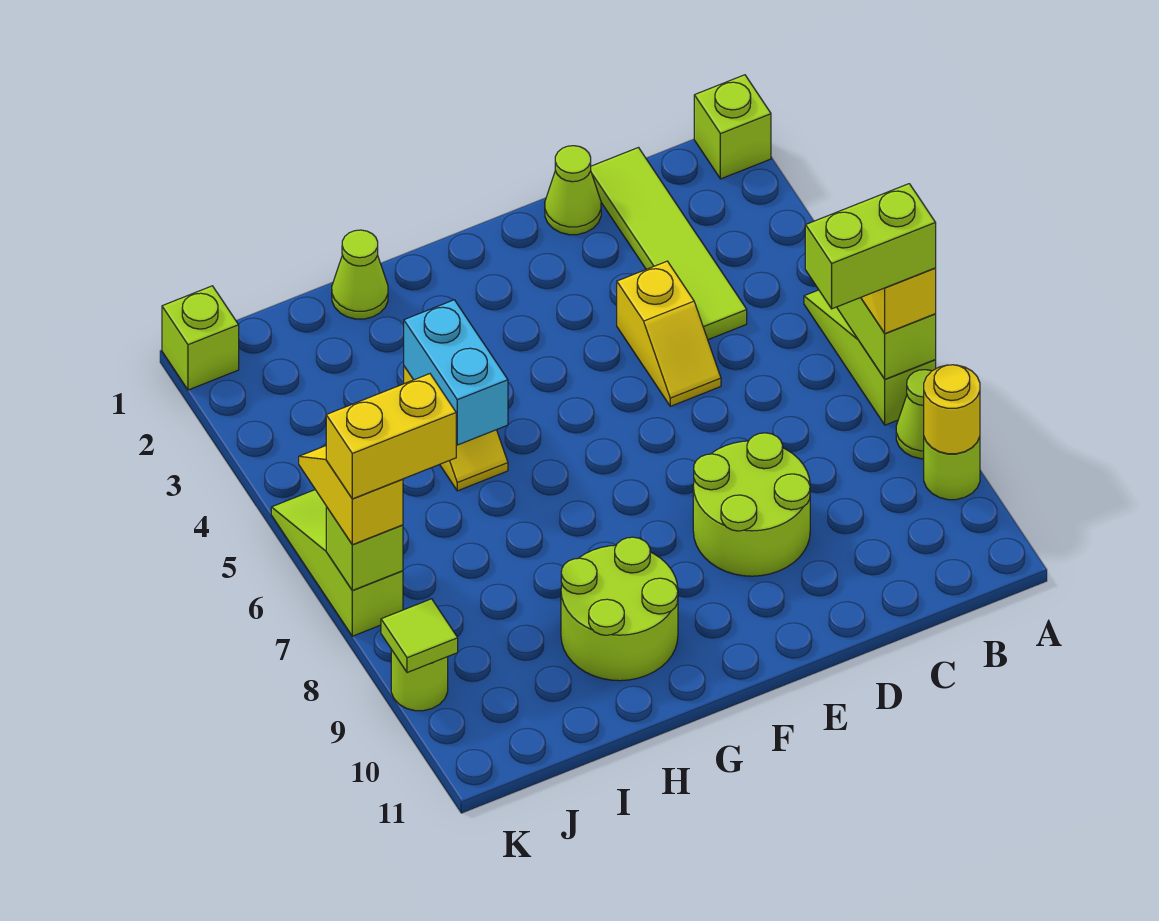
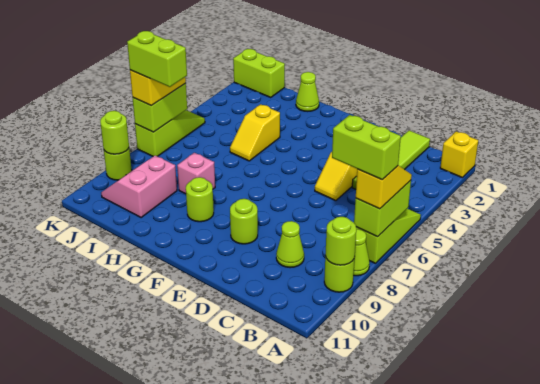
lime brick A1 level 1 -> yellow brick A1 level 1
yellow round brick A9 level 2 -> lime round brick A9 level 2
lime cone D1 level 1 -> lime cone C9 level 1
lime round brick D8:E9 level 1 -> lime round brick E9 level 1
lime round brick G9:H10 level 1 -> lime round brick G9 level 1
cyan brick H4:H5 level 2 -> none
none -> pink brick H8 level 1
none -> pink slope I9:J10 level 1 top I
yellow brick J7:K7 level 4 -> lime brick J7:K7 level 4
lime brick K1 level 1 -> lime brick J1:K1 level 1
lime brick K7 level 2 -> lime brick K6:K7 level 2
lime tile K9 level 2 -> lime round brick K9 level 2

